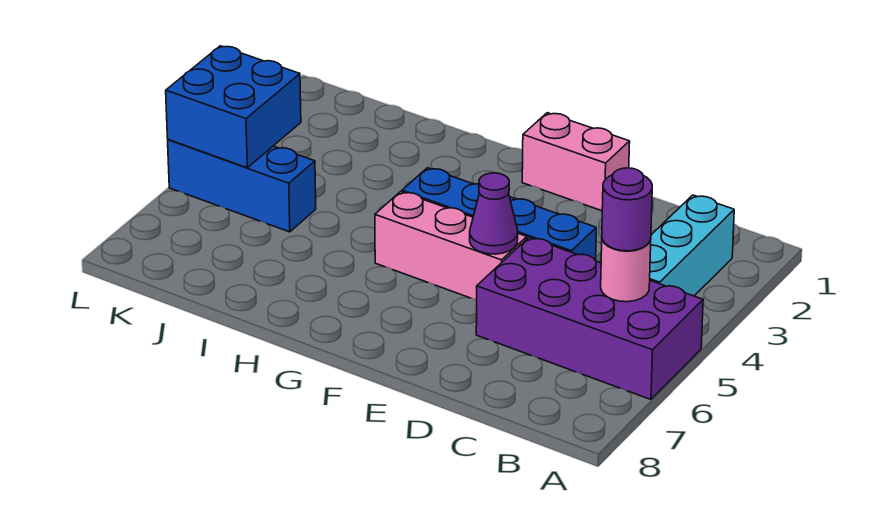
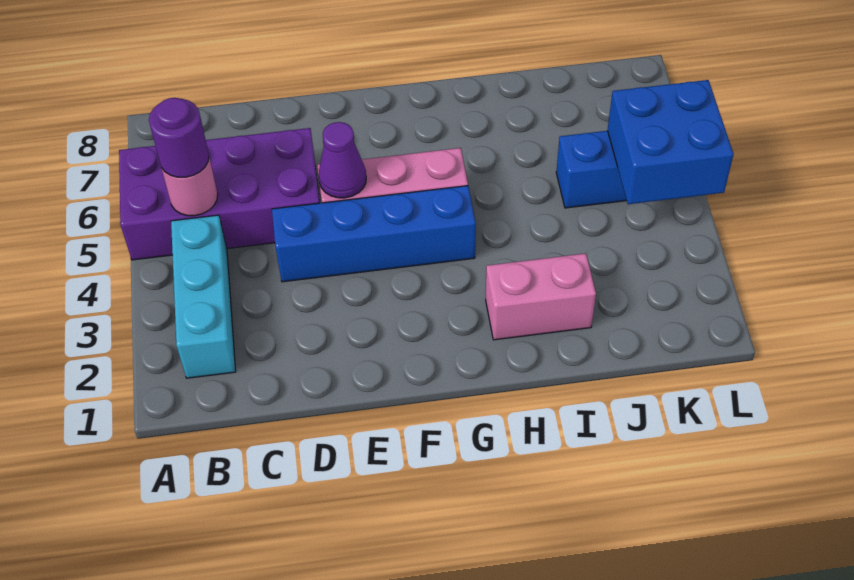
pink brick E1:F1 level 1 -> pink brick H2:I2 level 1

